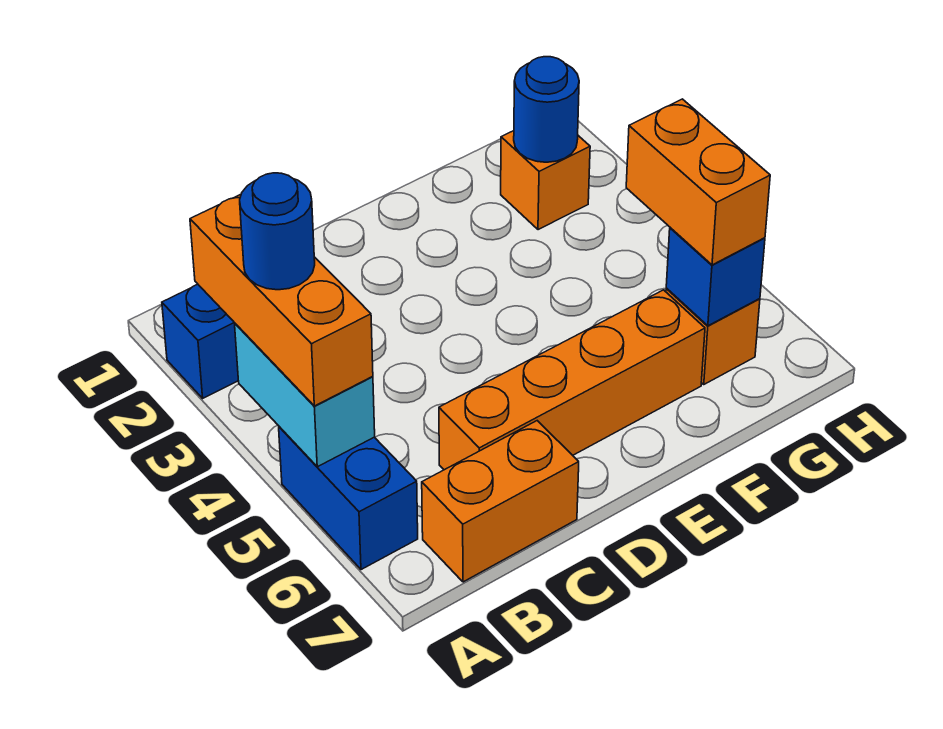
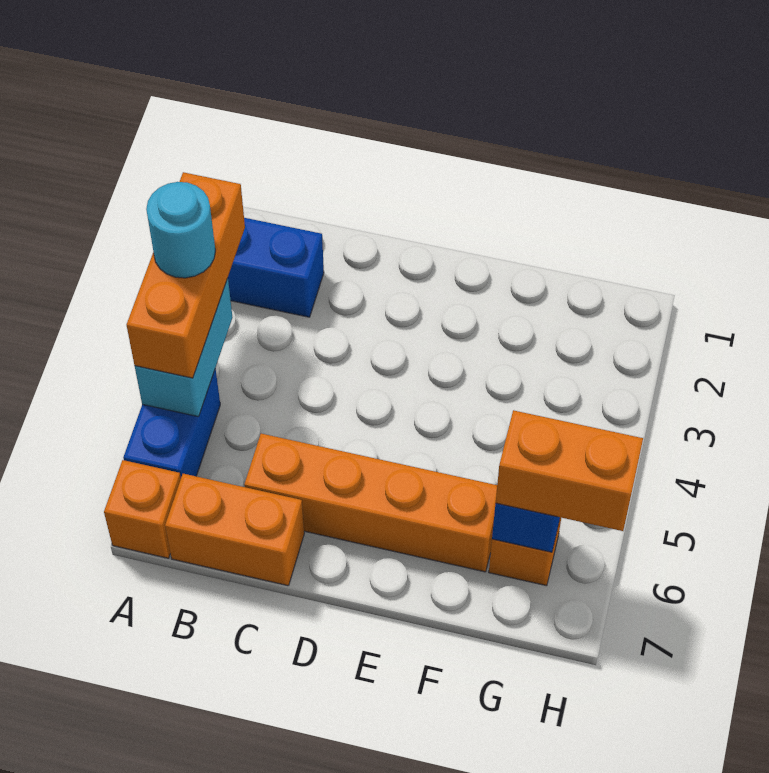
blue round brick A4 level 4 -> cyan round brick A4 level 4
orange brick G2 level 1 -> orange brick A7 level 1
blue round brick G2 level 2 -> none
orange brick G5:G6 level 3 -> orange brick G6:H6 level 3

